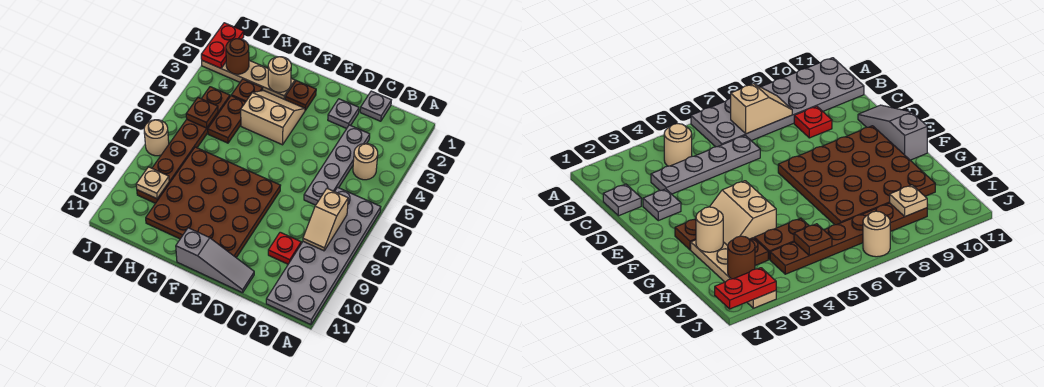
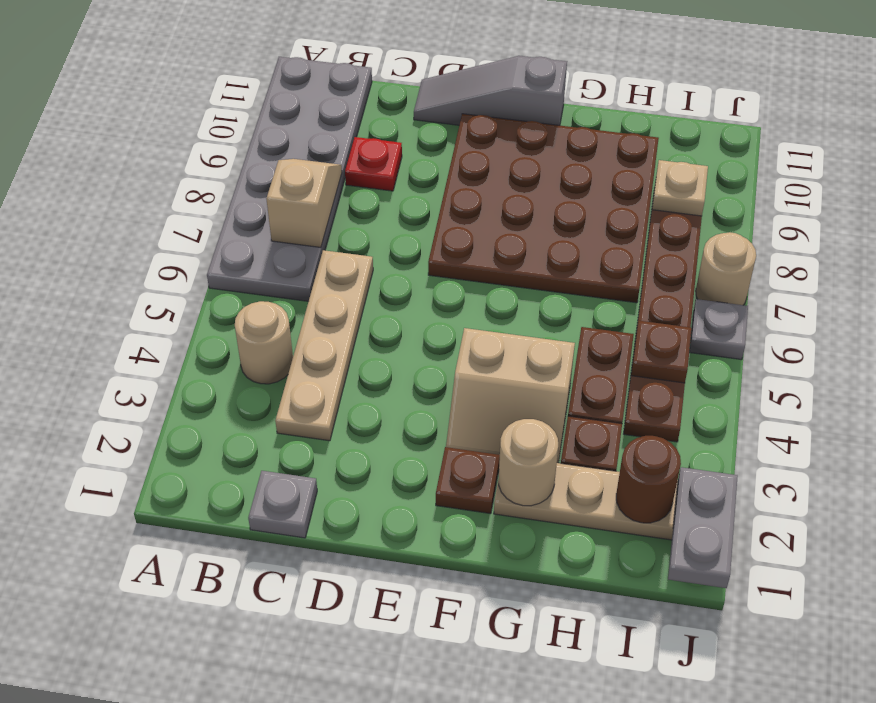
grey plate C3:C6 level 1 -> tan plate C3:C6 level 1
grey plate D2 level 1 -> grey plate J6 level 1
red plate J1:J2 level 2 -> grey plate J1:J2 level 2

